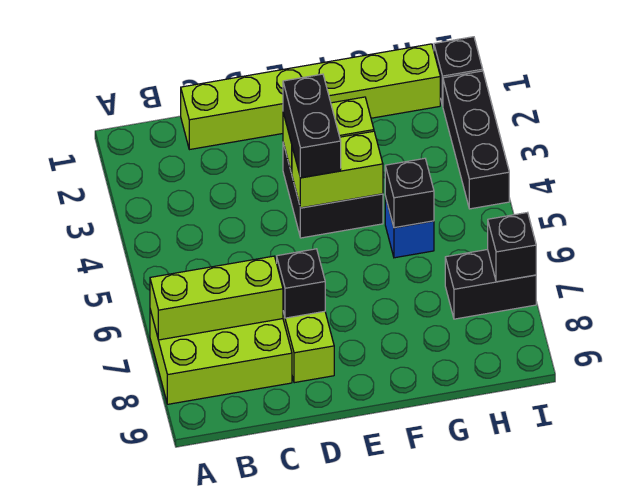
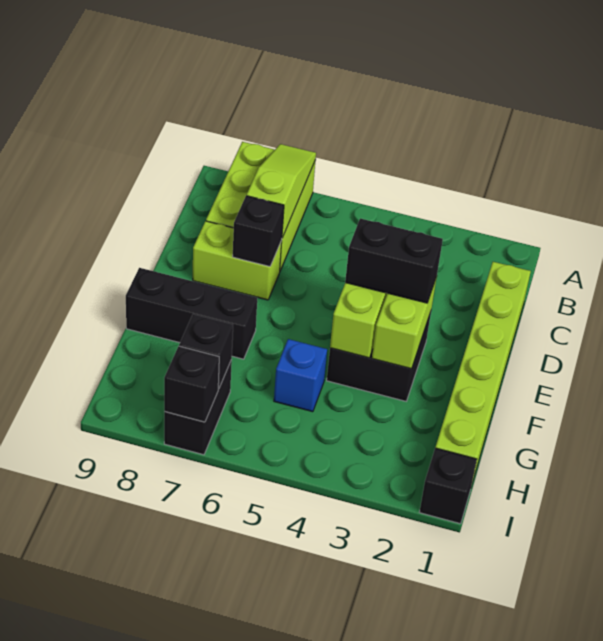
lime brick A7:C7 level 2 -> lime slope A7:C7 level 2 top C
black brick G5 level 2 -> black brick H7 level 2
black brick I2:I4 level 1 -> black brick F7:F9 level 1

